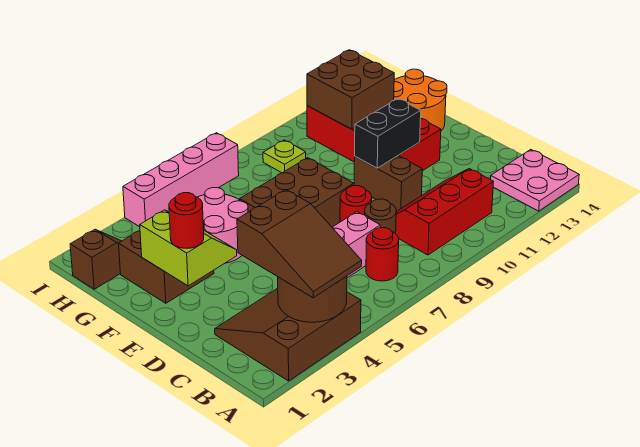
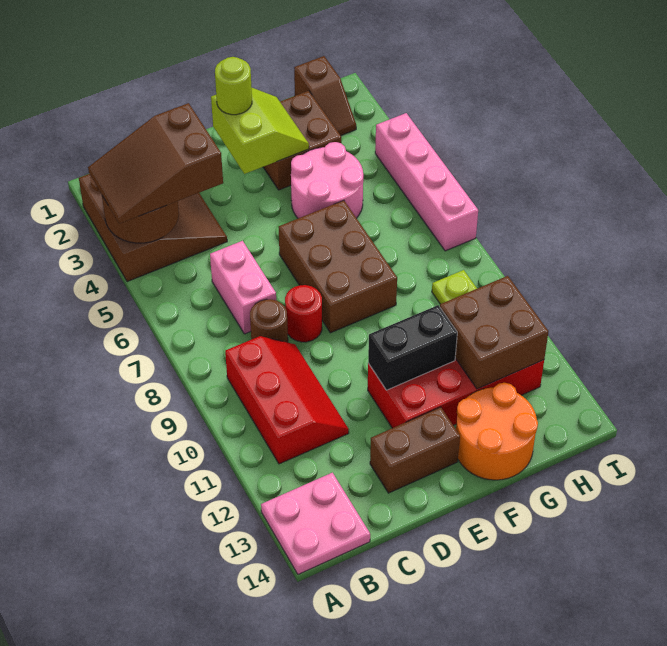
red round brick B7 level 1 -> none
brown brick D10:E10 level 1 -> brown brick D13:E13 level 1
lime slope E2:F3 level 2 top 2 -> lime slope E2:F3 level 2 top E
red round brick E2 level 3 -> lime round brick E2 level 3
black brick E10:E11 level 2 -> black brick E11:F11 level 2

